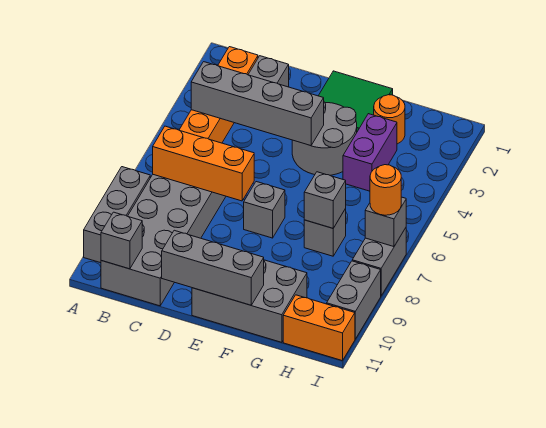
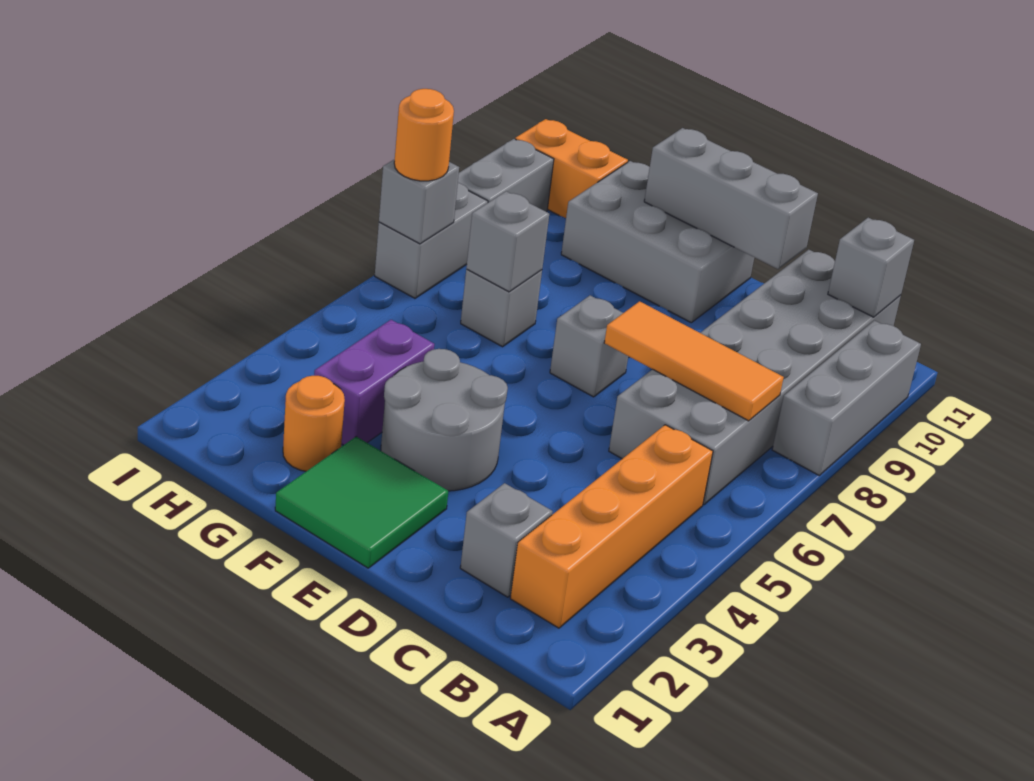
grey brick B4:E4 level 2 -> none
orange brick B7:D7 level 2 -> orange tile B7:D7 level 2

